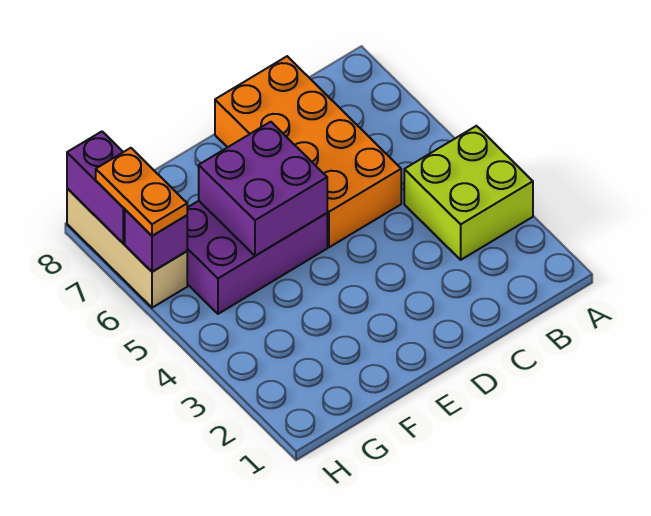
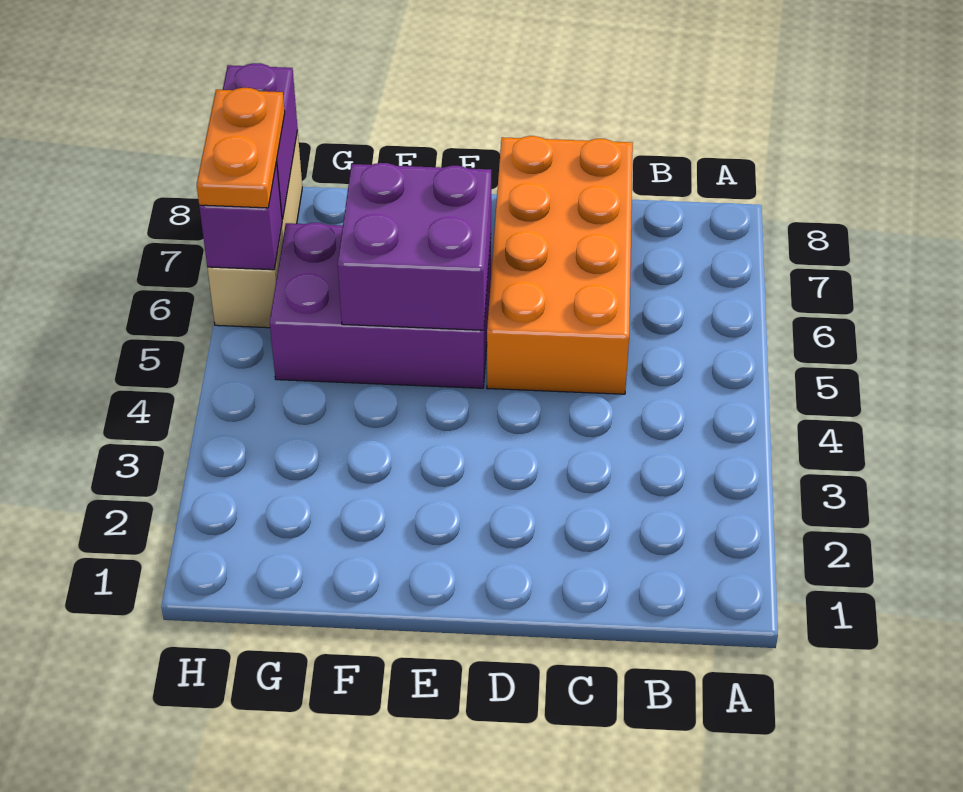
lime brick A3:B4 level 1 -> none

